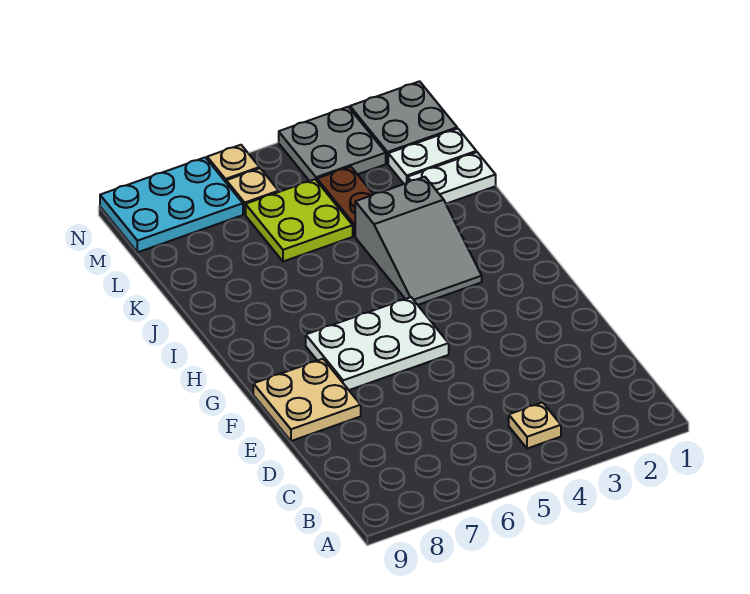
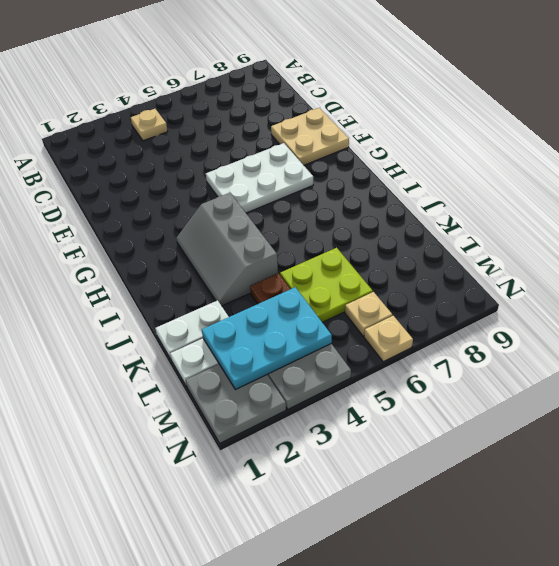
grey slope H3:J4 level 1 top J -> grey slope H3:J4 level 1 top 4
cyan plate M7:N9 level 1 -> cyan plate L2:M4 level 2

